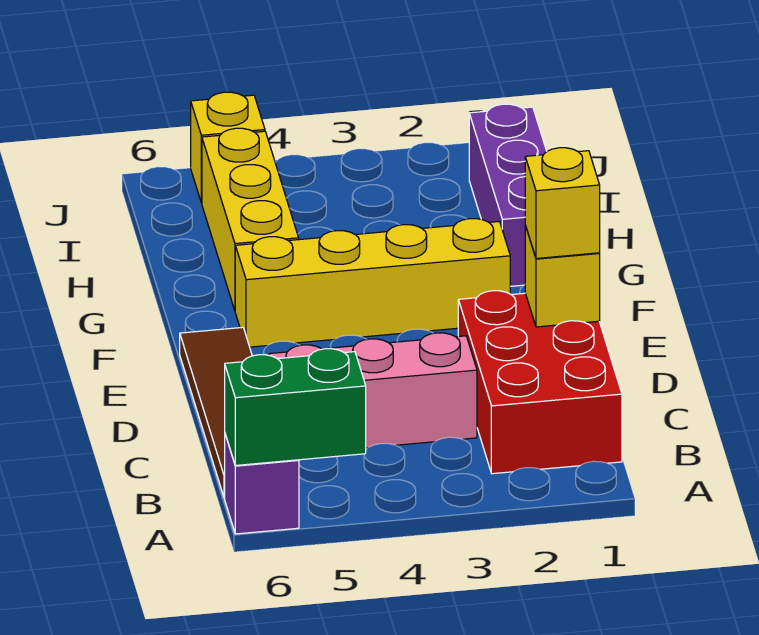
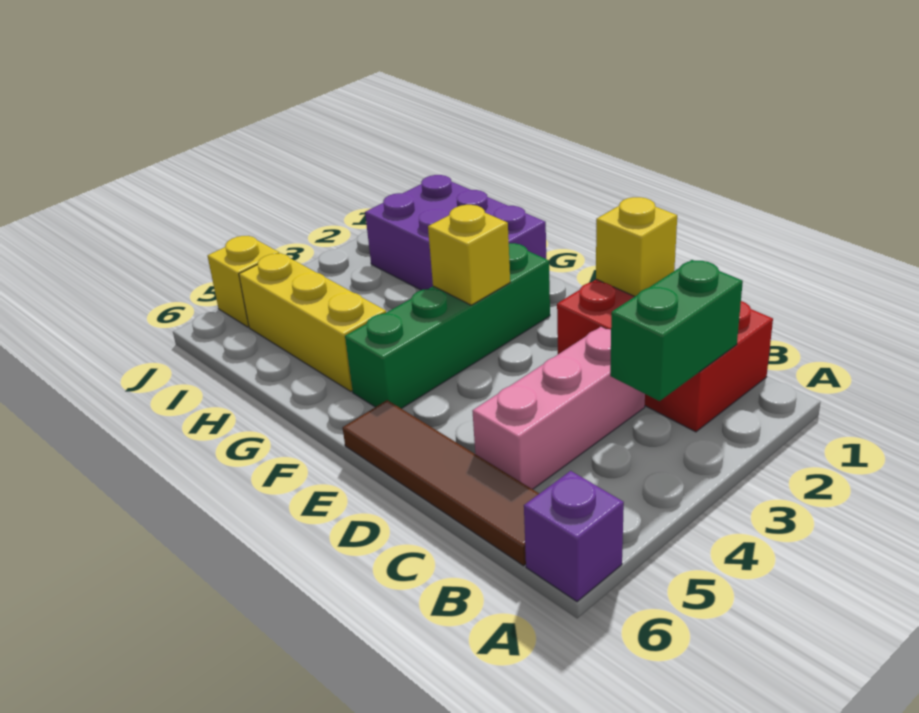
green brick A5:A6 level 2 -> green brick B2:B3 level 2
yellow brick D1 level 3 -> yellow brick F3 level 2
yellow brick F2:F5 level 1 -> green brick F2:F5 level 1
purple brick G1:I1 level 1 -> purple brick G1:I2 level 1

